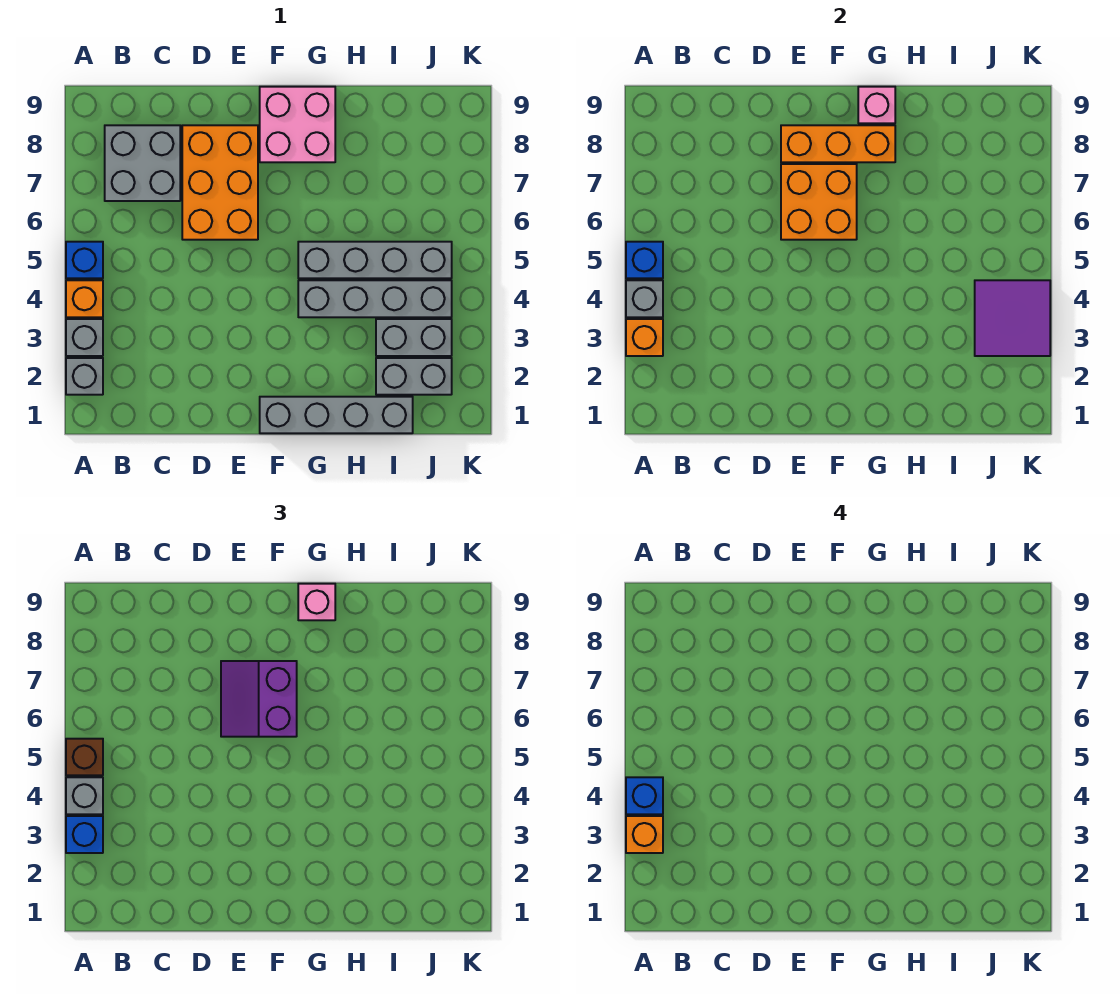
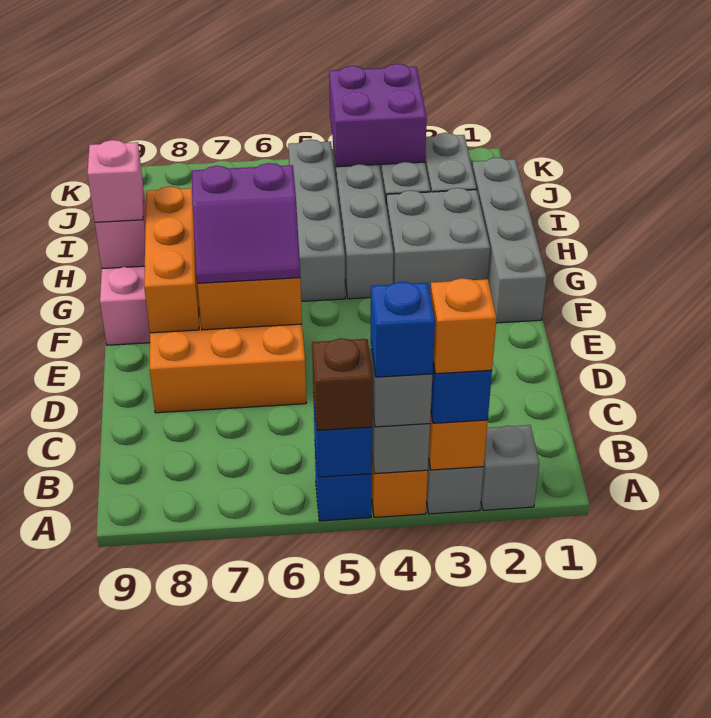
grey brick B7:C8 level 1 -> grey brick G2:H3 level 1
purple tile J3:K4 level 2 -> purple brick J3:K4 level 2

